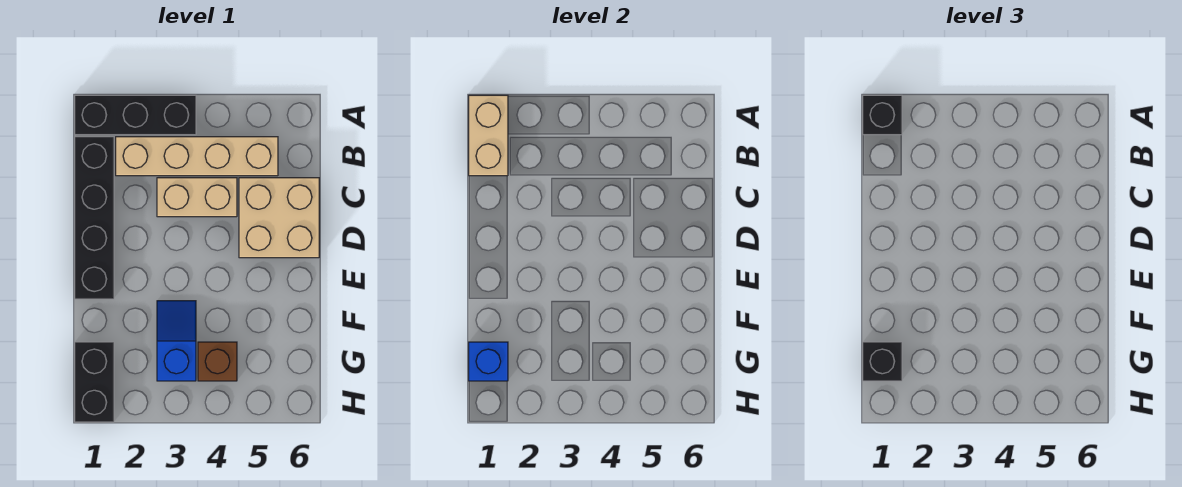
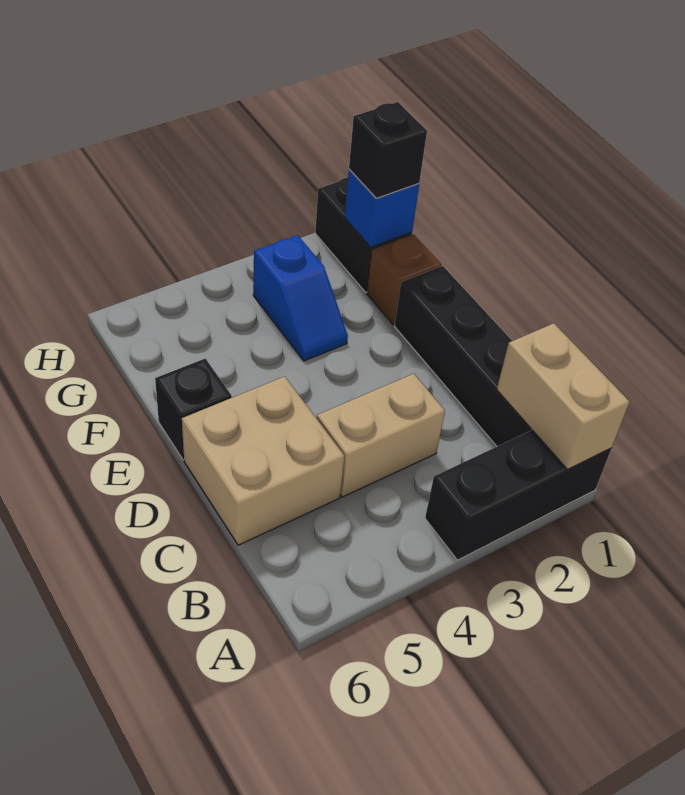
black brick A1 level 3 -> black brick E6 level 1
tan brick B2:B5 level 1 -> none
brown brick G4 level 1 -> brown brick F1 level 1

